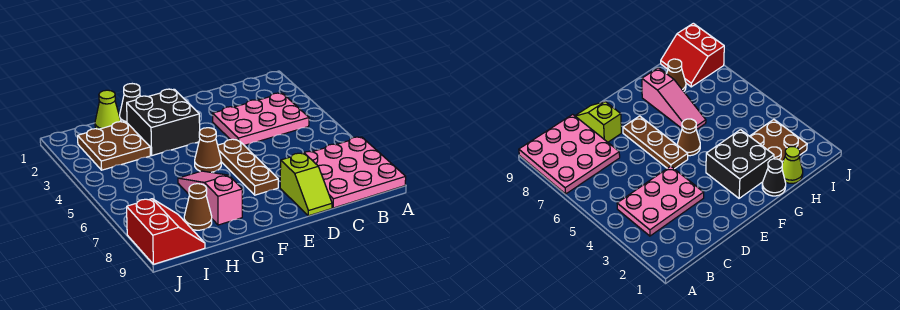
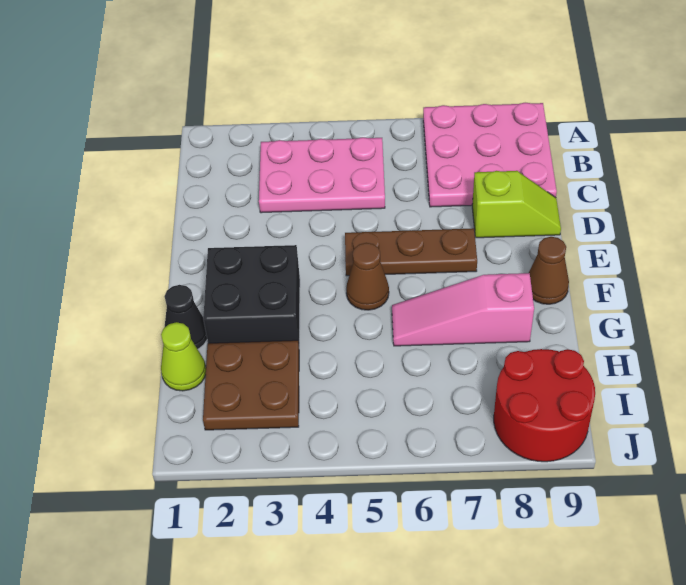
pink plate B3:D4 level 1 -> pink plate B3:C5 level 1
brown cone H8 level 1 -> brown cone F9 level 1
red slope I8:J9 level 1 top J -> red round brick I8:J9 level 1

